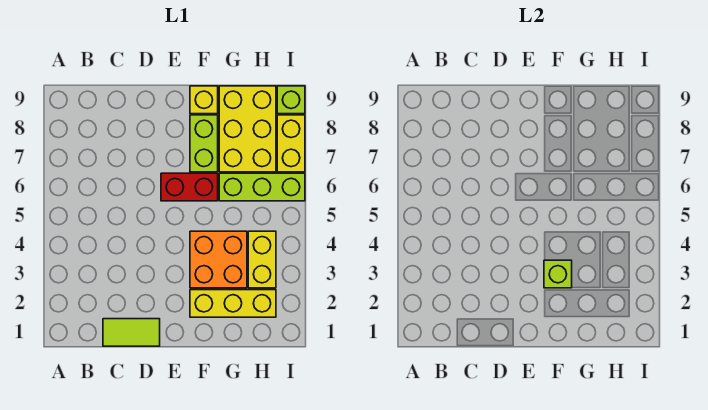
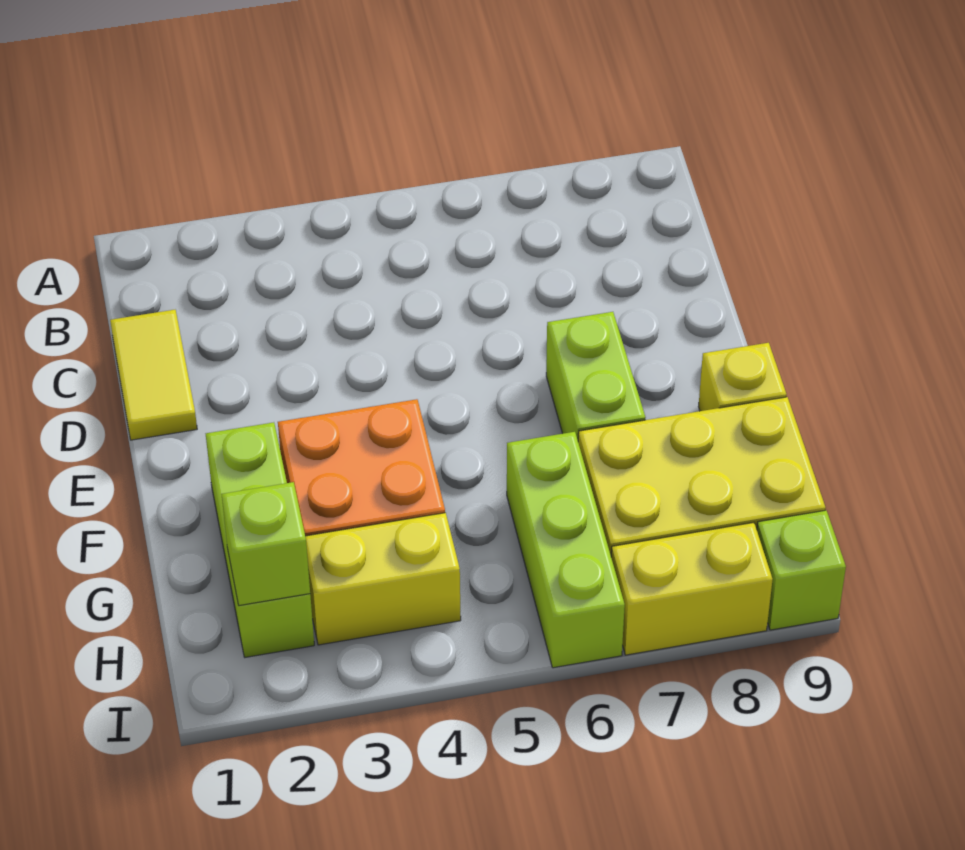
lime tile C1:D1 level 1 -> yellow tile C1:D1 level 1
red brick E6:F6 level 1 -> none
yellow brick F2:H2 level 1 -> lime brick F2:H2 level 1
lime brick F3 level 2 -> lime brick H2 level 2
lime brick F7:F8 level 1 -> lime brick E7:F7 level 1

